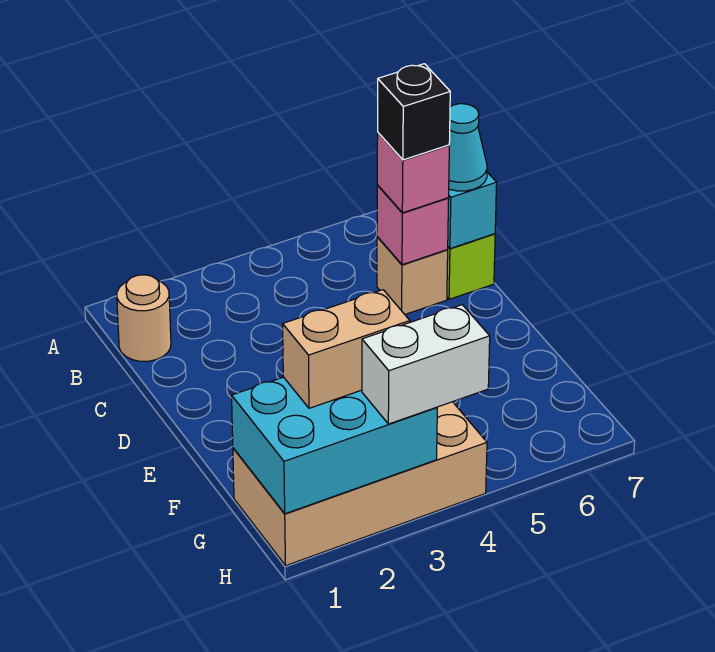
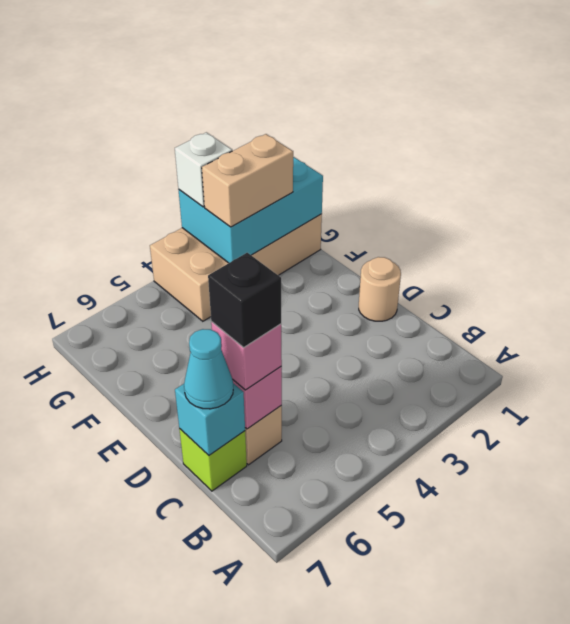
tan round brick B1 level 1 -> tan round brick D1 level 1
white brick H3:H4 level 3 -> white brick H3 level 3

